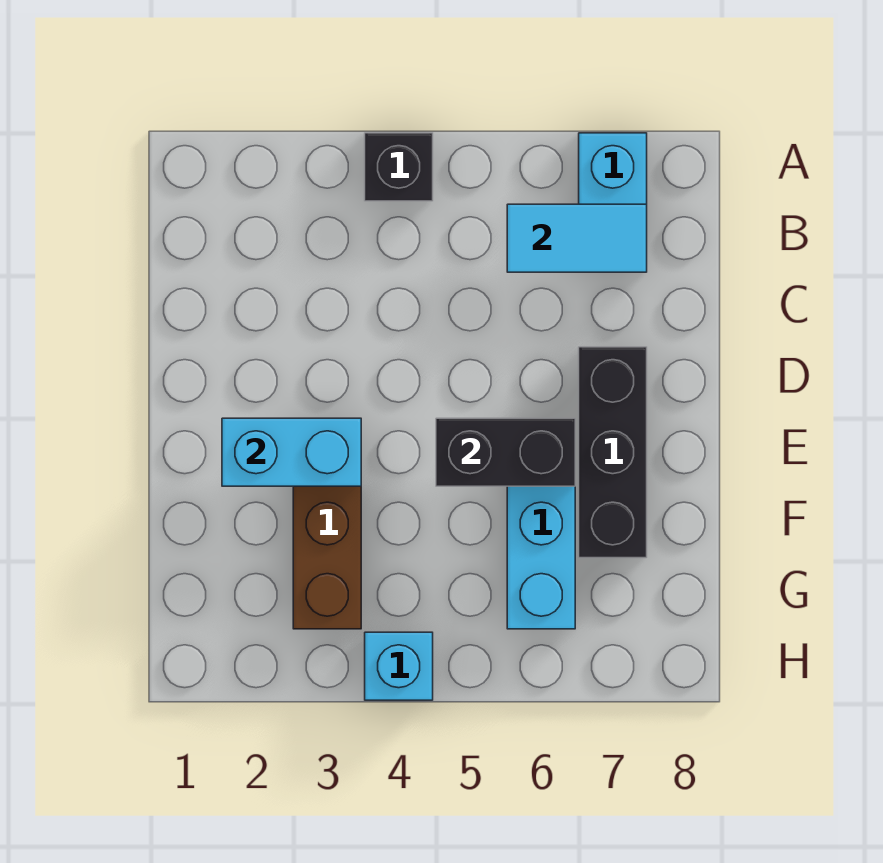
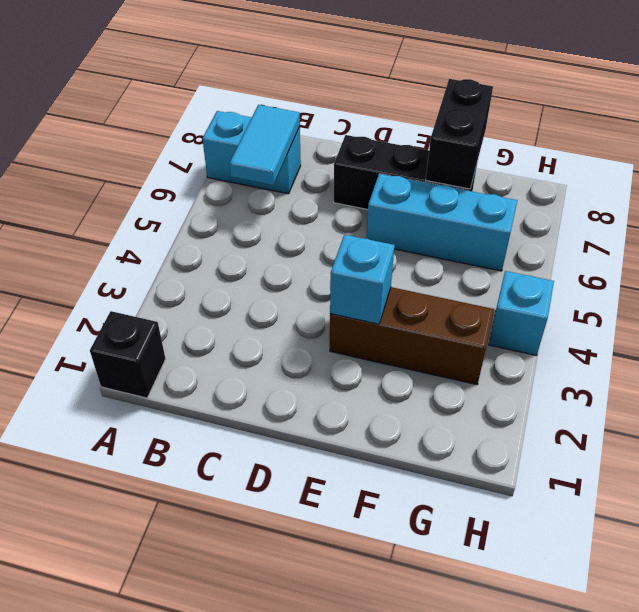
black brick A4 level 1 -> black brick A1 level 1
cyan brick E2:E3 level 2 -> cyan brick E3 level 2
black brick E5:E6 level 2 -> black brick F7:F8 level 2

